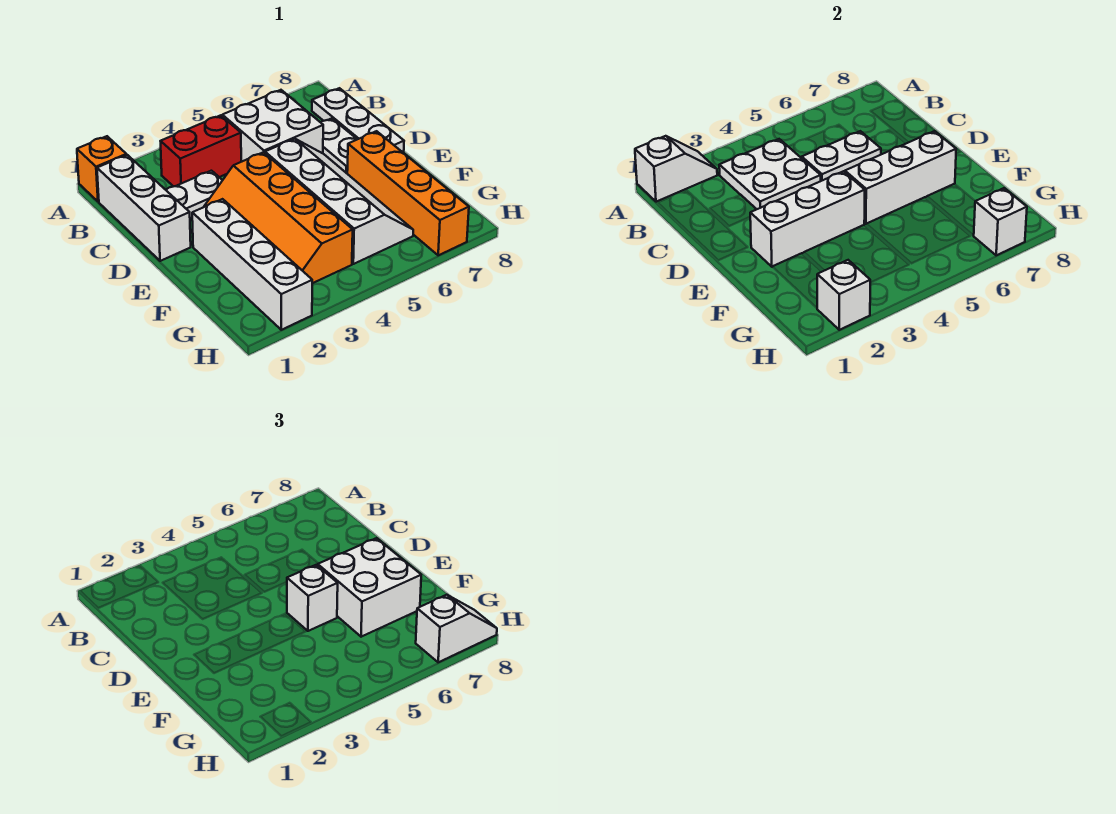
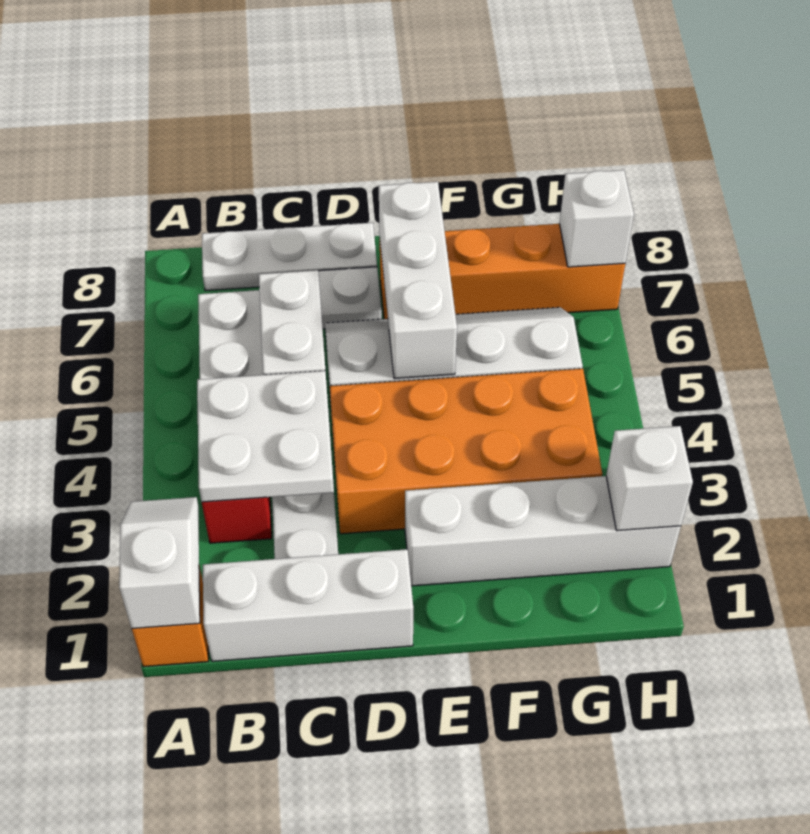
orange slope D3:G4 level 1 top 4 -> orange brick D3:G4 level 1
white brick E2:E4 level 2 -> none
white brick E5 level 3 -> none
white brick E6:F7 level 3 -> none
white slope H7:H8 level 3 top 7 -> none

